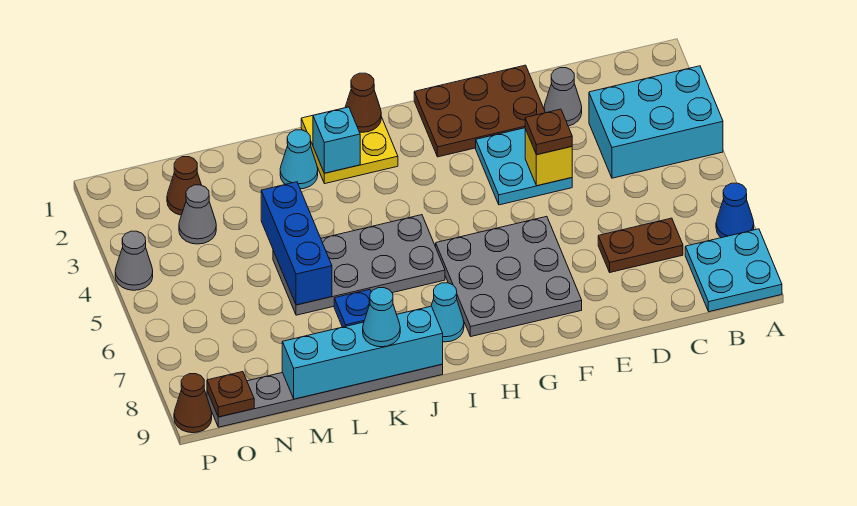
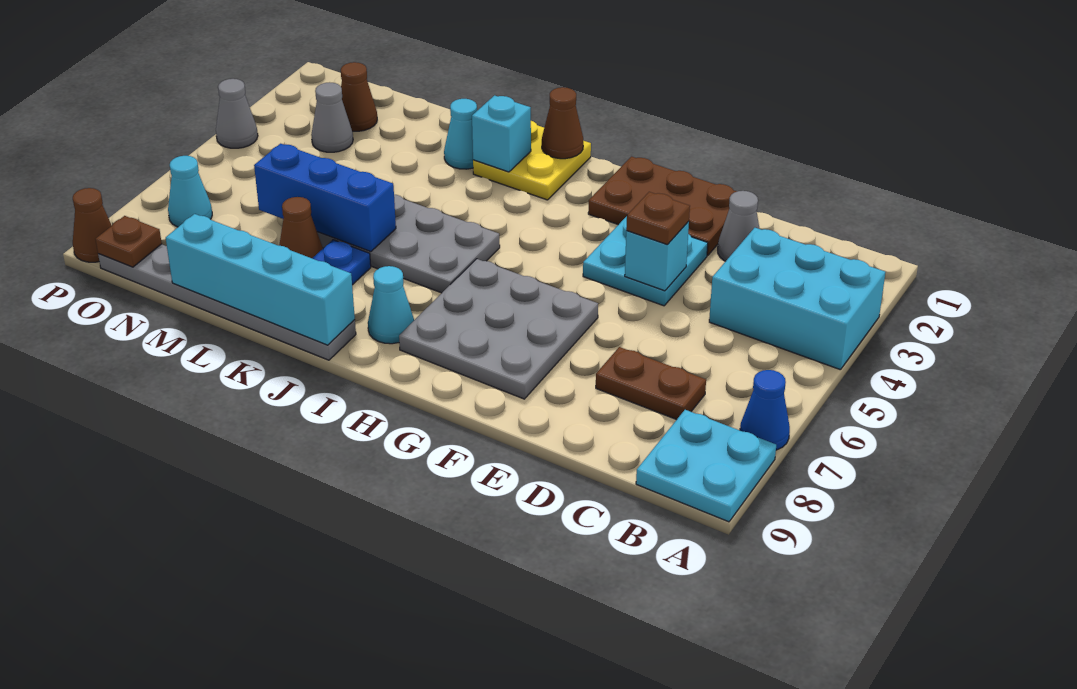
yellow brick E4 level 2 -> cyan brick E4 level 2
cyan cone K9 level 3 -> cyan cone O7 level 1
blue brick L4:L6 level 2 -> blue brick K6:M6 level 2
none -> brown cone L7 level 1

